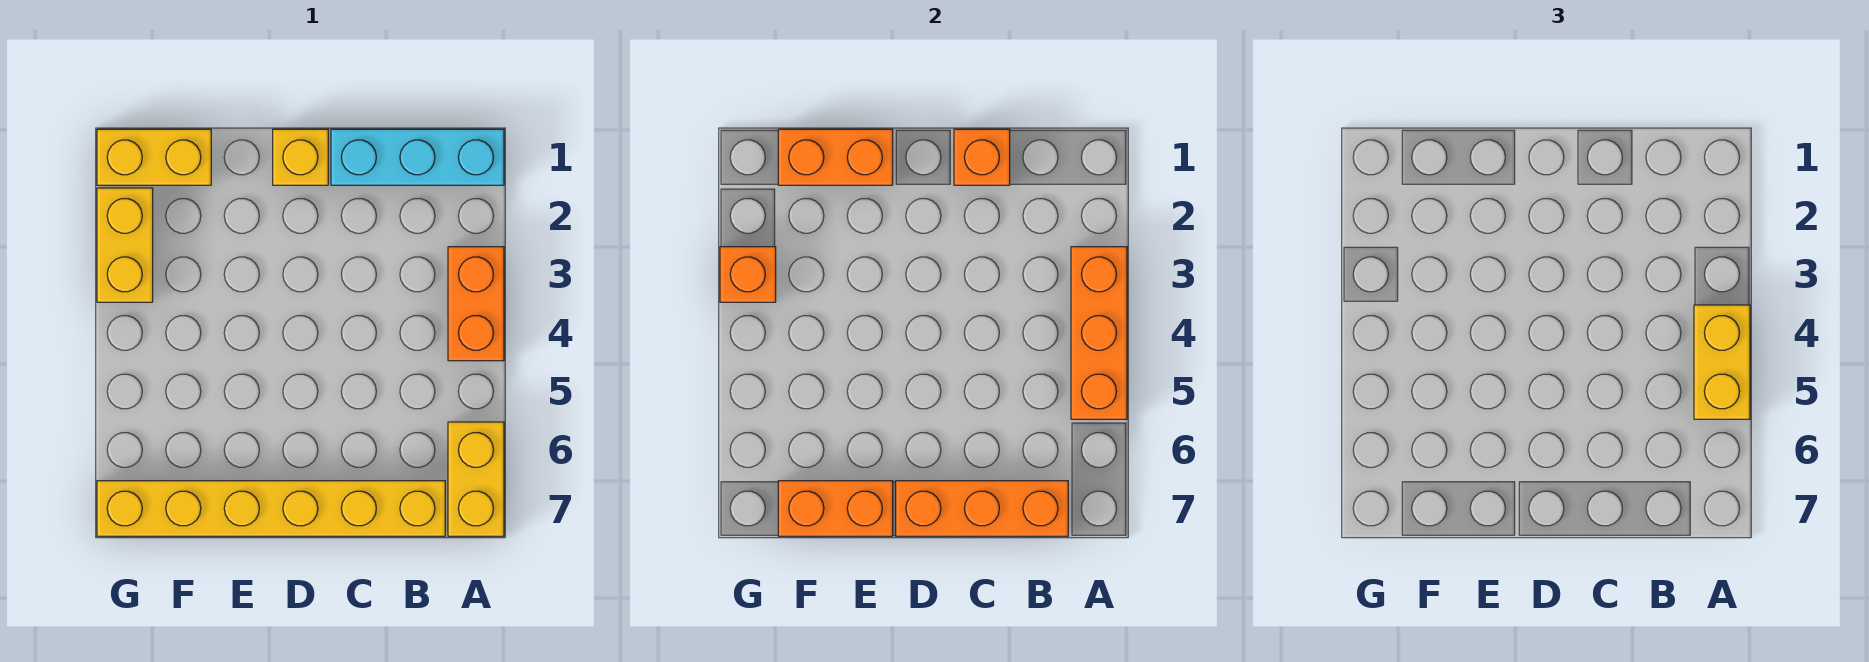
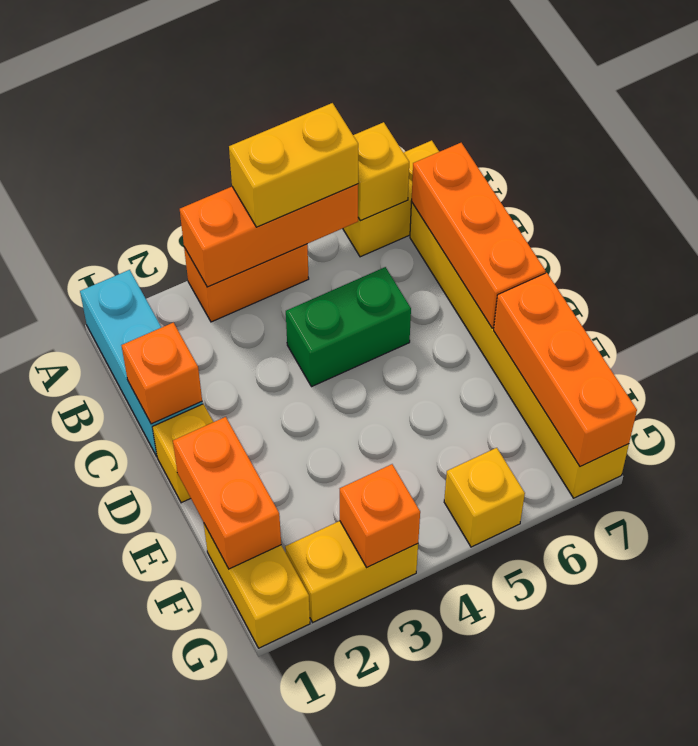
none -> yellow brick A6 level 2
none -> green brick C4:C5 level 1
orange brick E7:F7 level 2 -> orange brick E7:G7 level 2
none -> yellow brick G5 level 1

